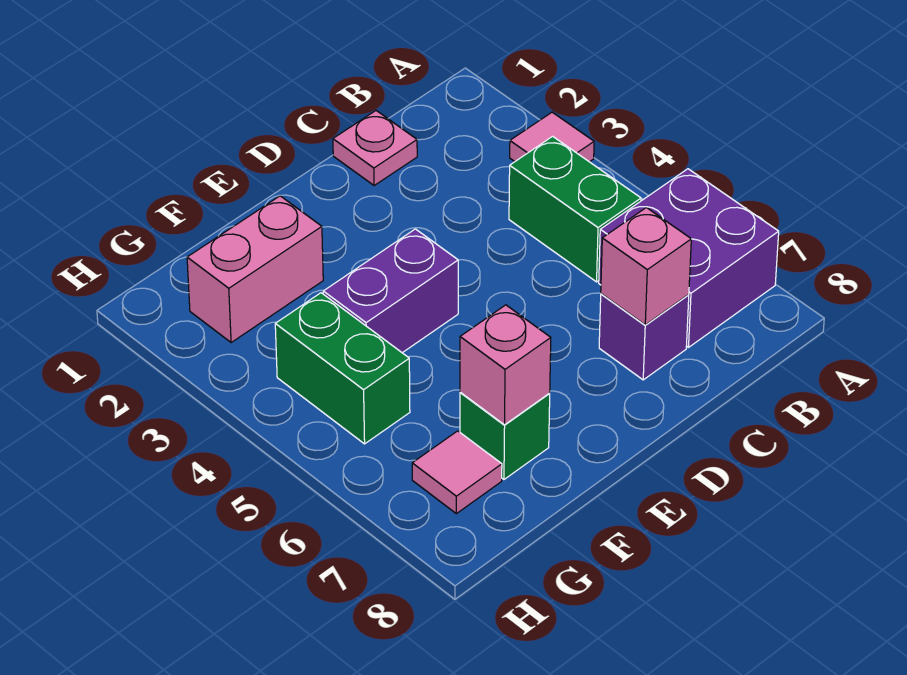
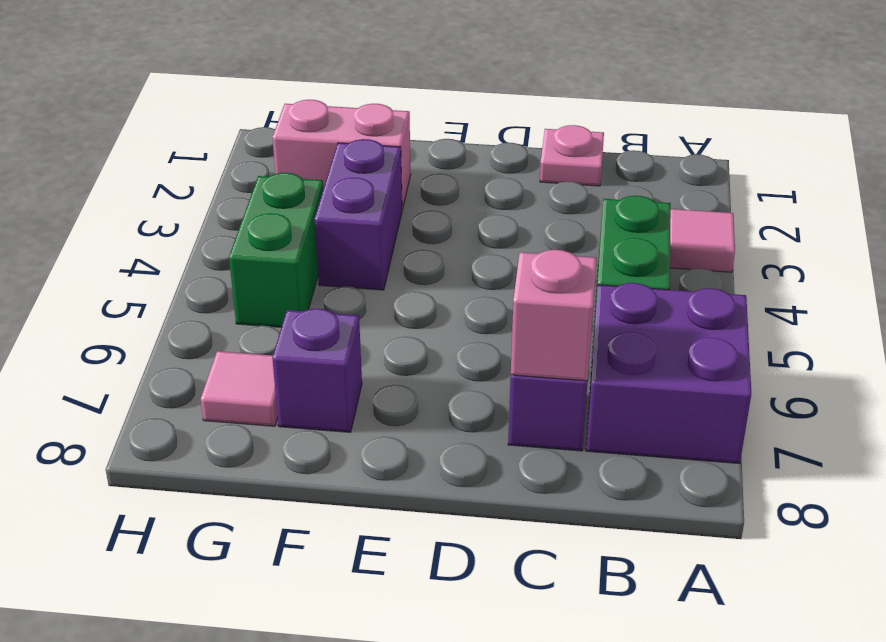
purple brick E4:F4 level 1 -> purple brick F3:F4 level 1
green brick F7 level 1 -> purple brick F7 level 1
pink brick F7 level 2 -> none

